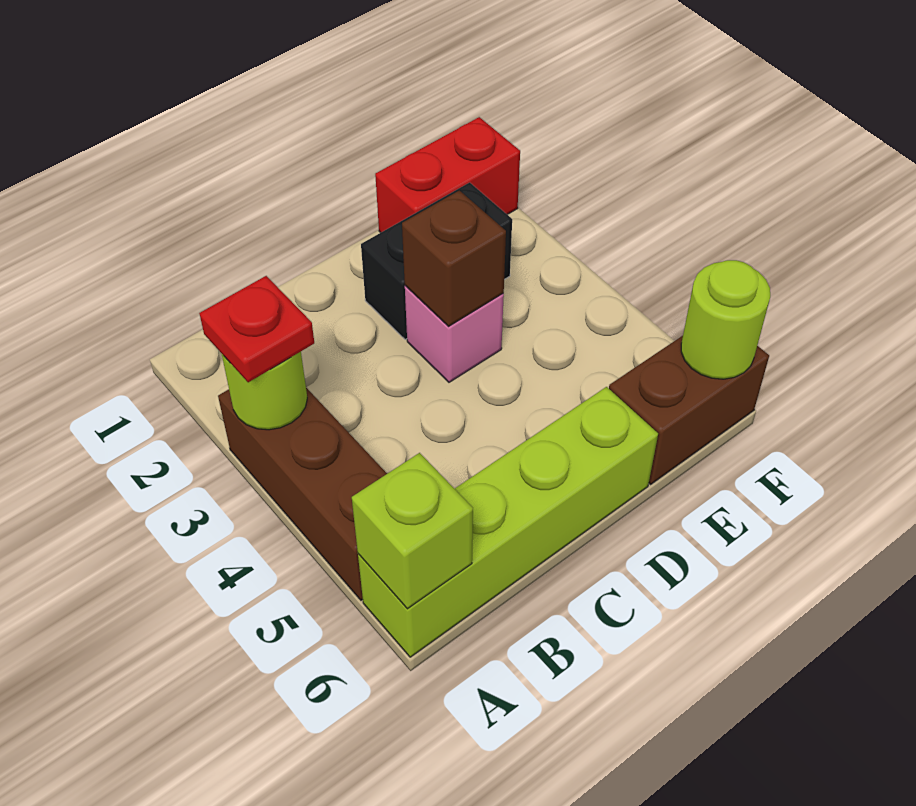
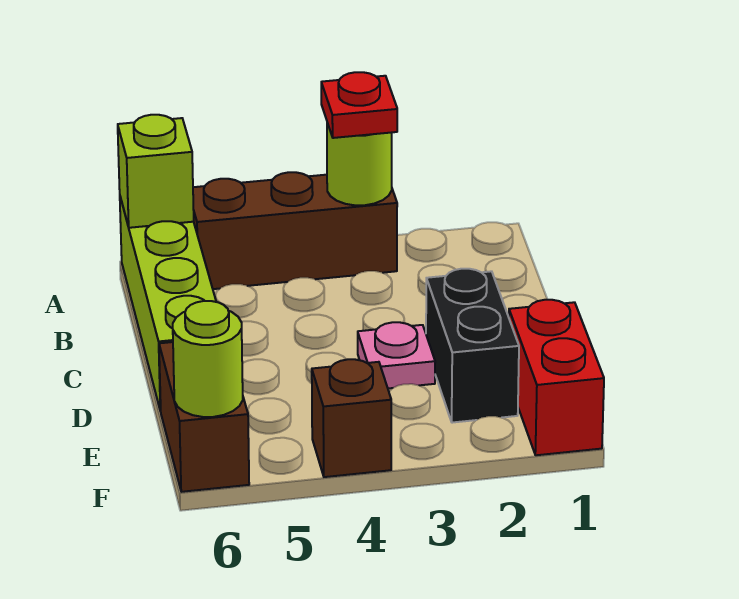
pink brick D3 level 1 -> pink plate D3 level 1
brown brick D3 level 2 -> brown brick F4 level 1

